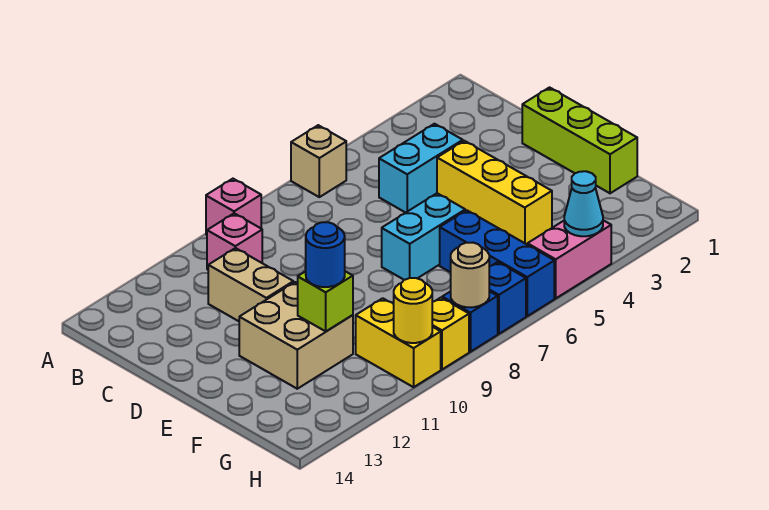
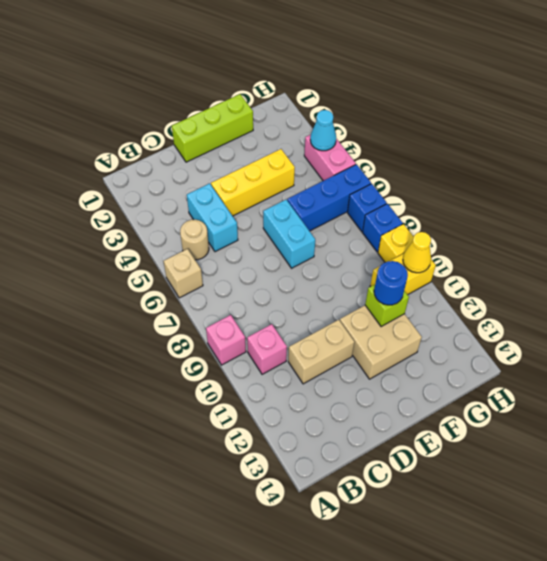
tan round brick H8 level 2 -> tan round brick B5 level 1
yellow round brick H10 level 2 -> yellow cone H10 level 2

